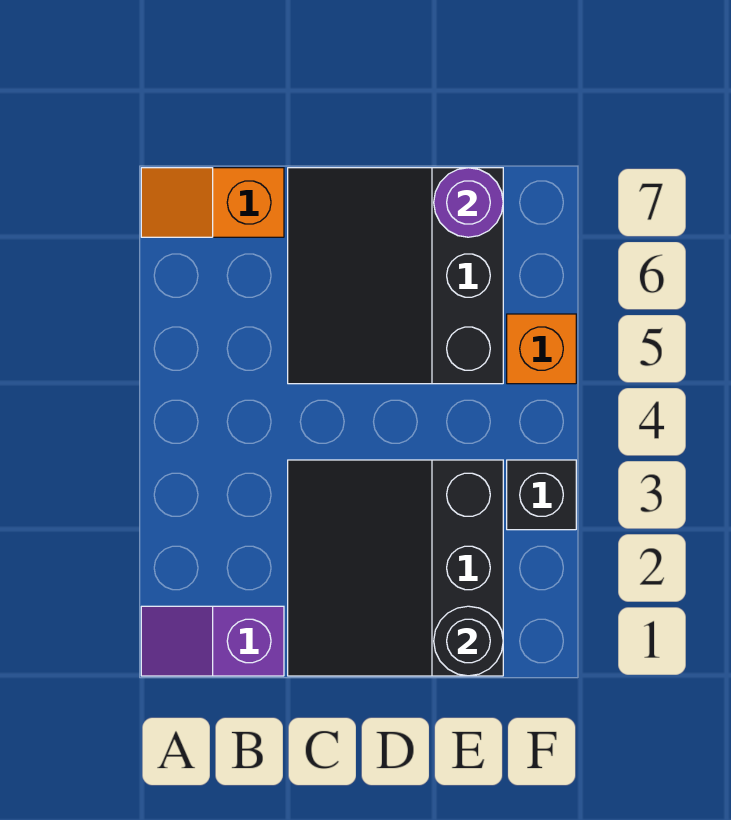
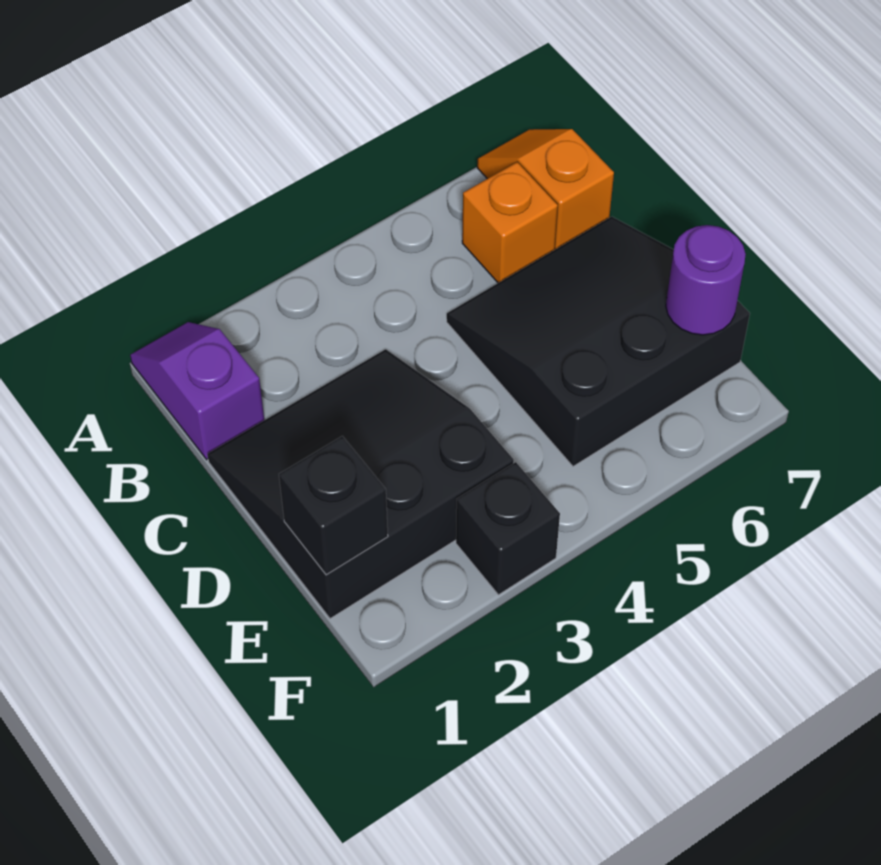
black round brick E1 level 2 -> black brick E1 level 2
orange brick F5 level 1 -> orange brick B6 level 1

